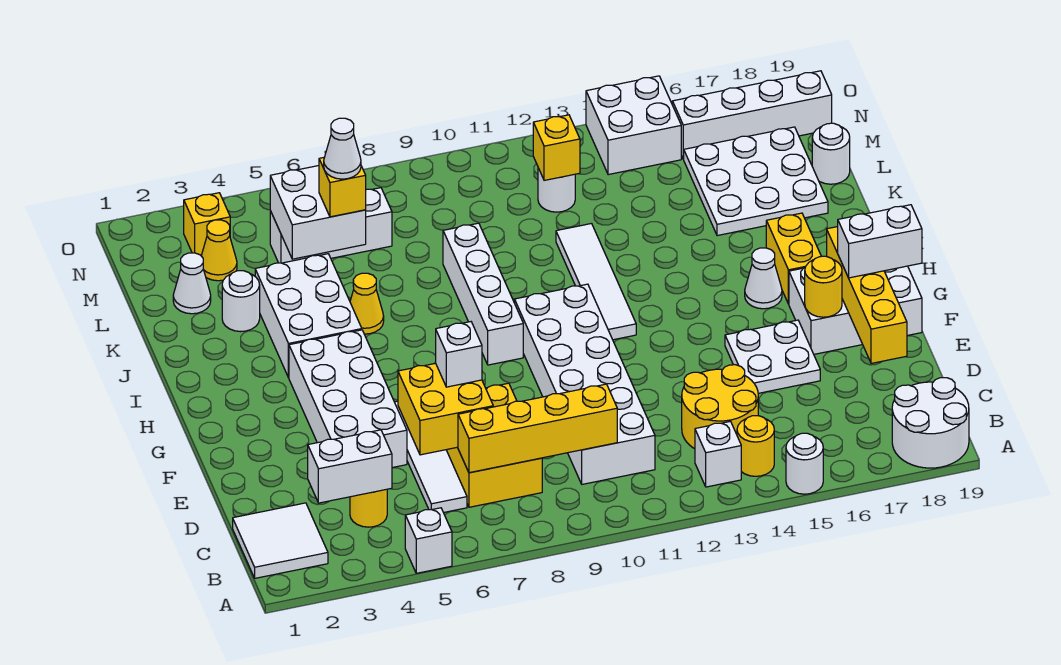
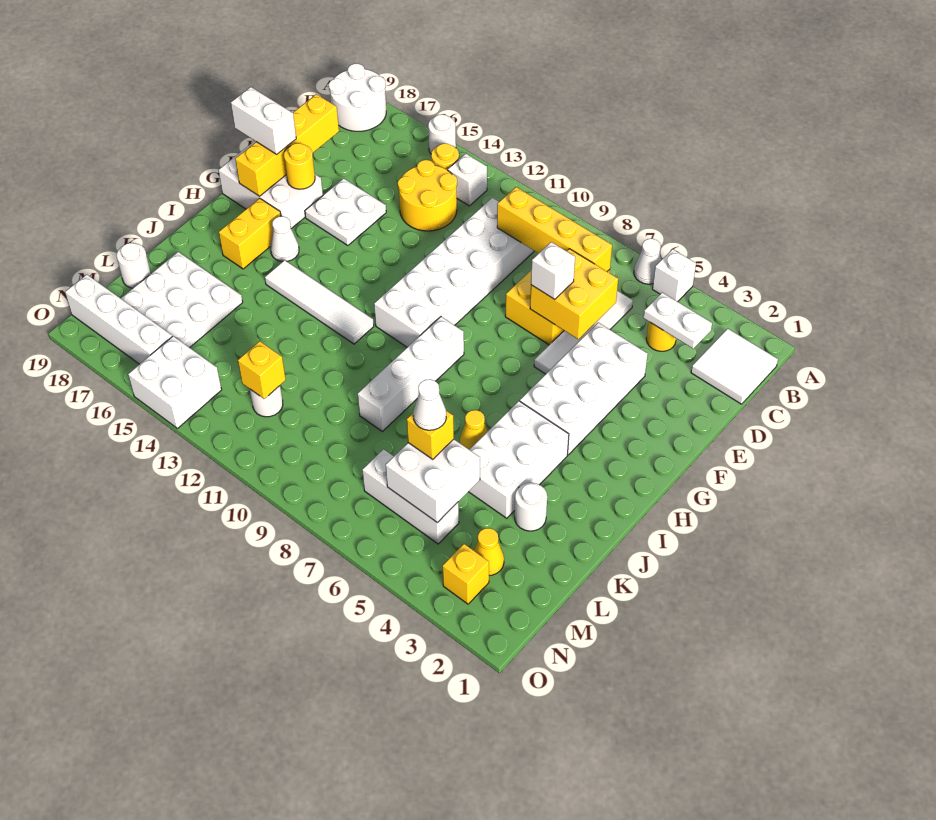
white brick C3:C4 level 2 -> white plate C3:C4 level 2
white tile H12:K12 level 1 -> white tile I12:I15 level 1
white cone L2 level 1 -> white cone A6 level 1

